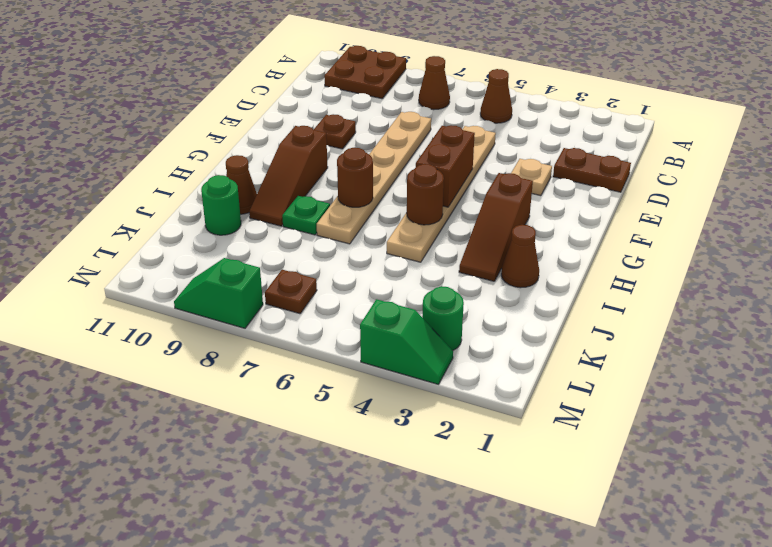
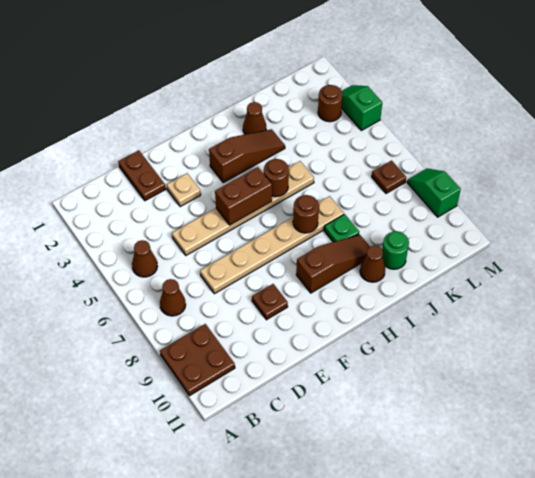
green round brick L3 level 1 -> brown round brick L3 level 1
green slope M8:M9 level 1 top 8 -> green slope M8:M9 level 1 top 9

